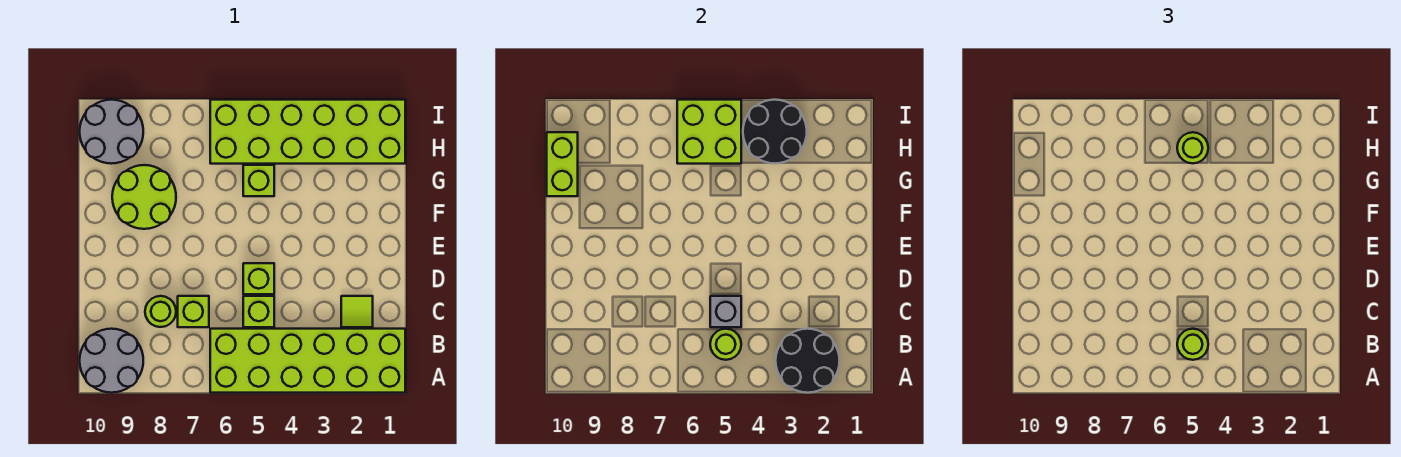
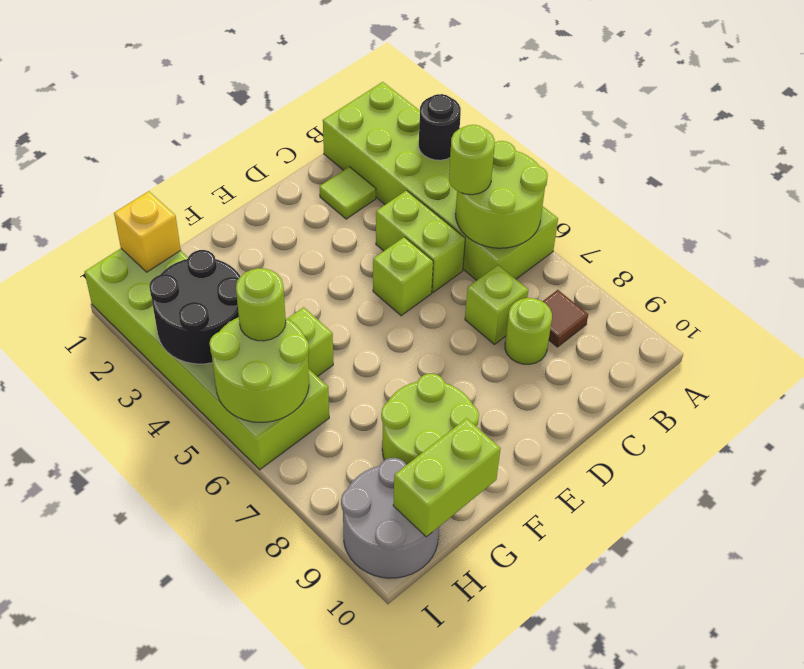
black round brick A2:B3 level 2 -> black round brick A3 level 2
grey round brick A9:B10 level 1 -> none
lime round brick B5 level 2 -> lime round brick A5:B6 level 2
none -> brown tile B8 level 1
lime brick C5 level 1 -> lime brick C4:C5 level 1
grey brick C5 level 2 -> none
none -> yellow brick H1 level 2
lime brick H5:I6 level 2 -> lime round brick H5:I6 level 2

